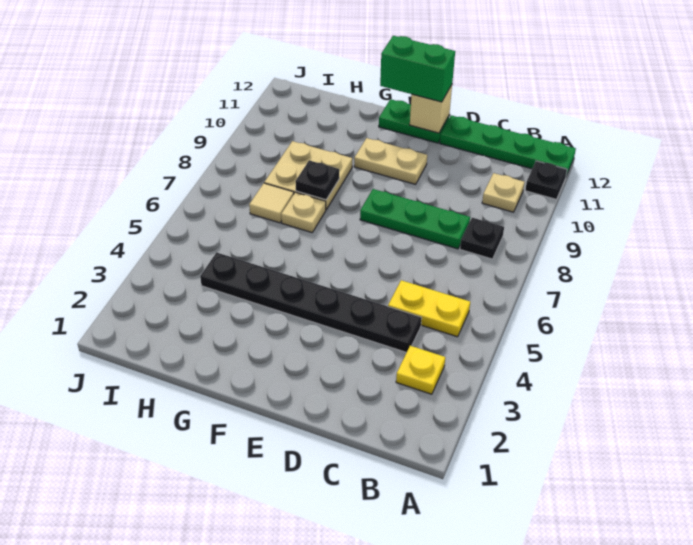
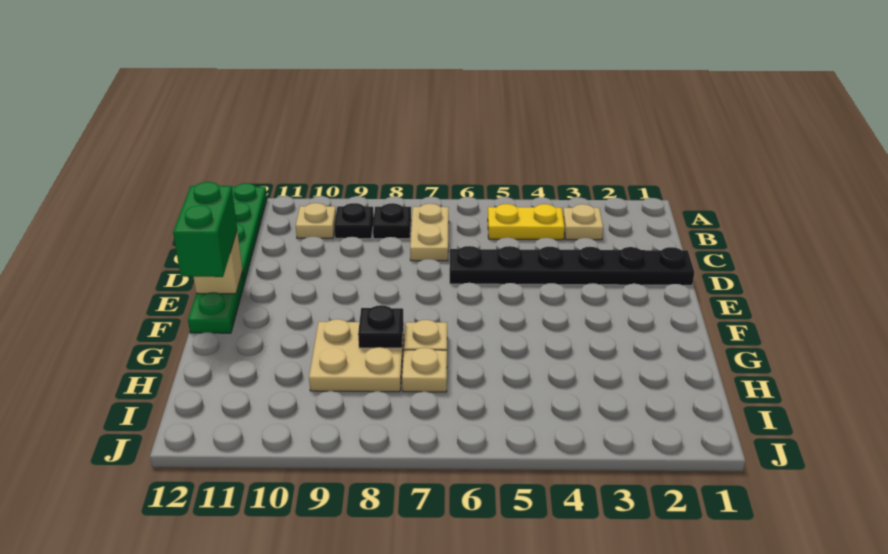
black plate A11 level 1 -> black plate B9 level 1
yellow plate B3 level 1 -> tan plate B3 level 1
yellow plate B5:C5 level 1 -> yellow plate B4:B5 level 1
black plate C4:H4 level 1 -> black plate D1:D6 level 1
green plate C8:E8 level 1 -> none
tan plate E10:F10 level 1 -> tan plate B7:C7 level 1
tan tile H7 level 1 -> tan plate H7 level 1

